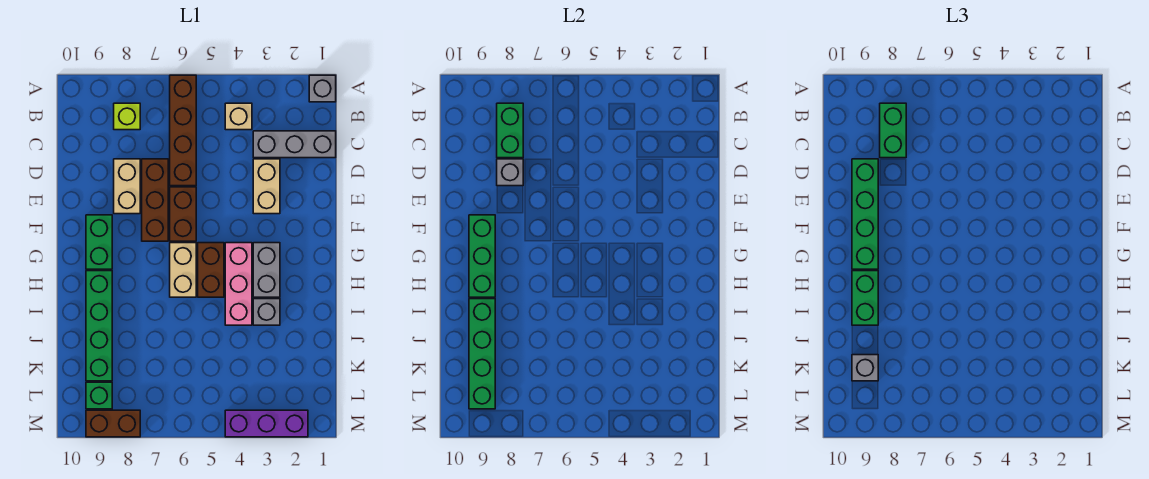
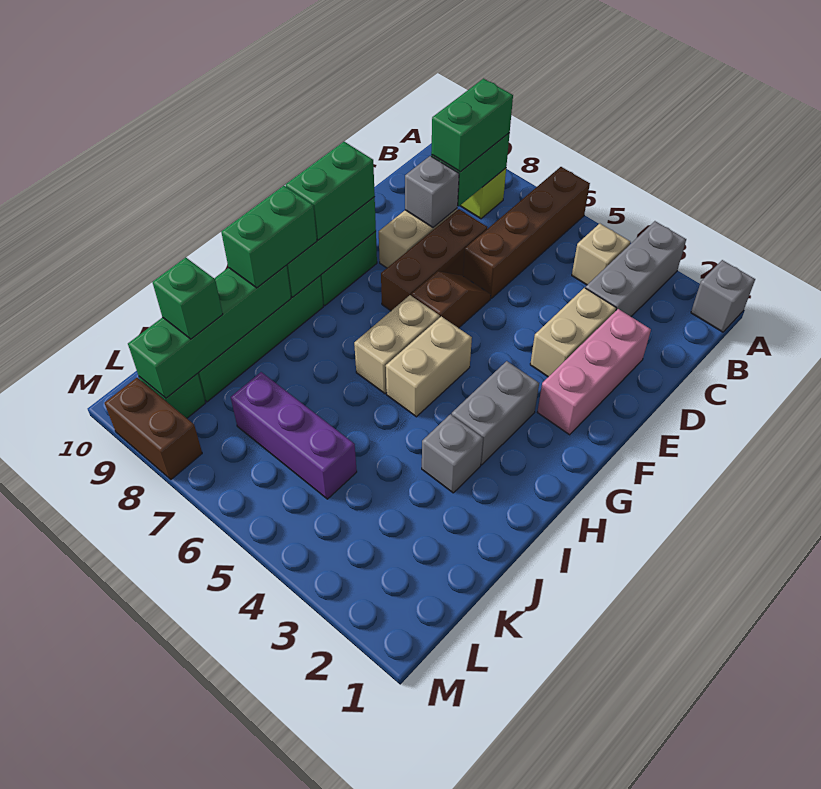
grey brick C1:C3 level 1 -> grey brick A3:C3 level 1
green brick D9:G9 level 3 -> green brick F9:G9 level 3
brown brick E6:F6 level 1 -> brown slope E6:F6 level 1 top F
pink brick G4:I4 level 1 -> pink brick D2:F2 level 1
brown brick G5:H5 level 1 -> tan brick G5:H5 level 1
grey brick K9 level 3 -> green brick K9 level 3
purple brick M2:M4 level 1 -> purple brick K5:K7 level 1

